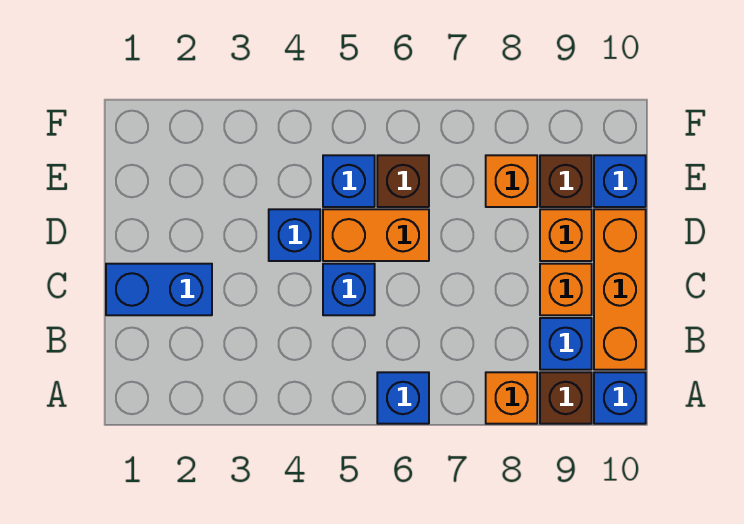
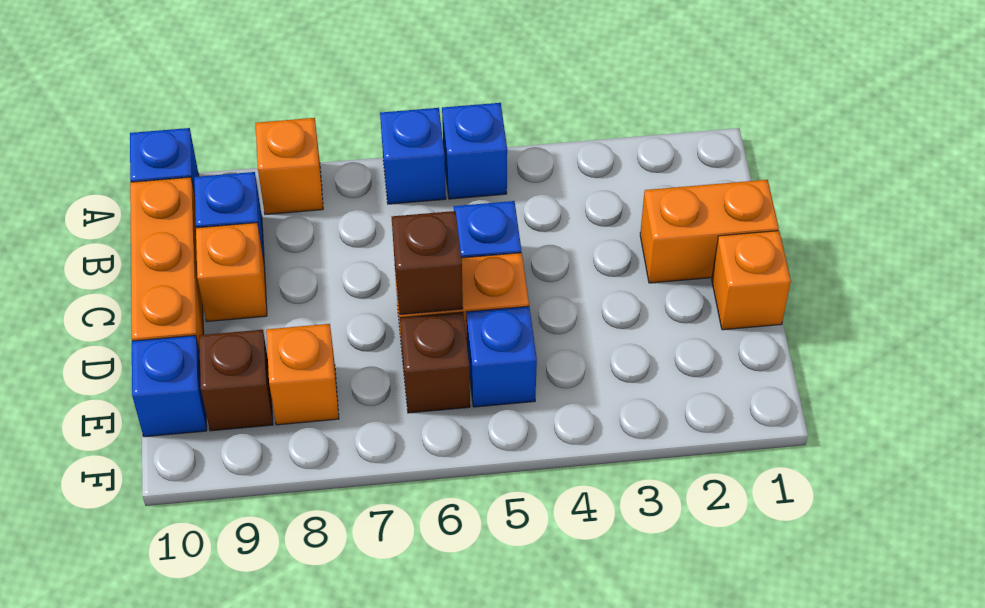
brown brick A9 level 1 -> brown brick D6 level 2
blue brick C1:C2 level 1 -> orange brick C1:C2 level 1
blue brick D4 level 1 -> blue brick A5 level 1
orange brick D9 level 1 -> orange brick D1 level 1

